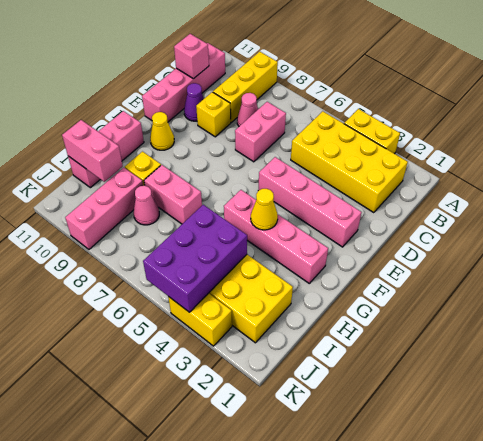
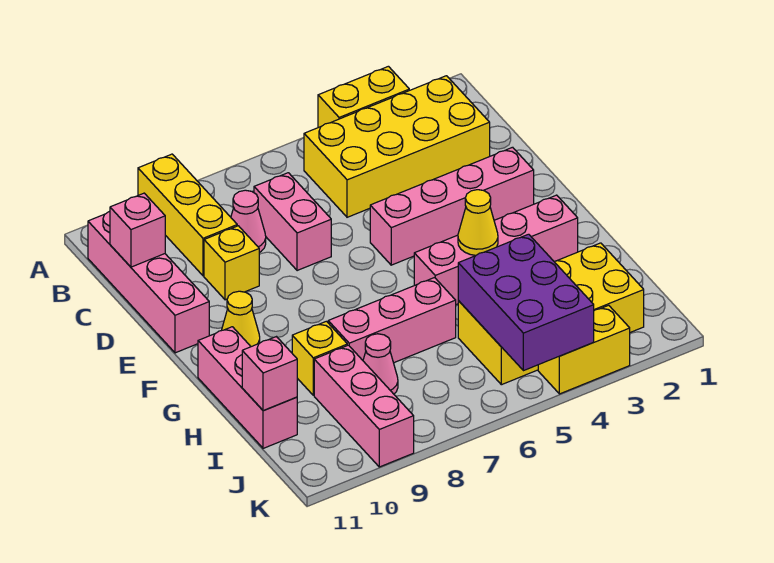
purple cone D10 level 1 -> none
pink brick H7:H8 level 1 -> pink brick H6:H8 level 1
pink brick I10:I11 level 2 -> pink brick I11 level 2

